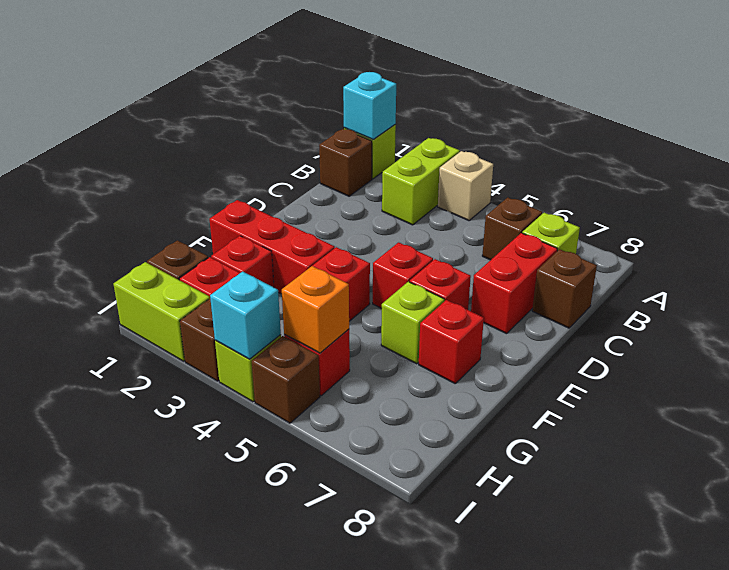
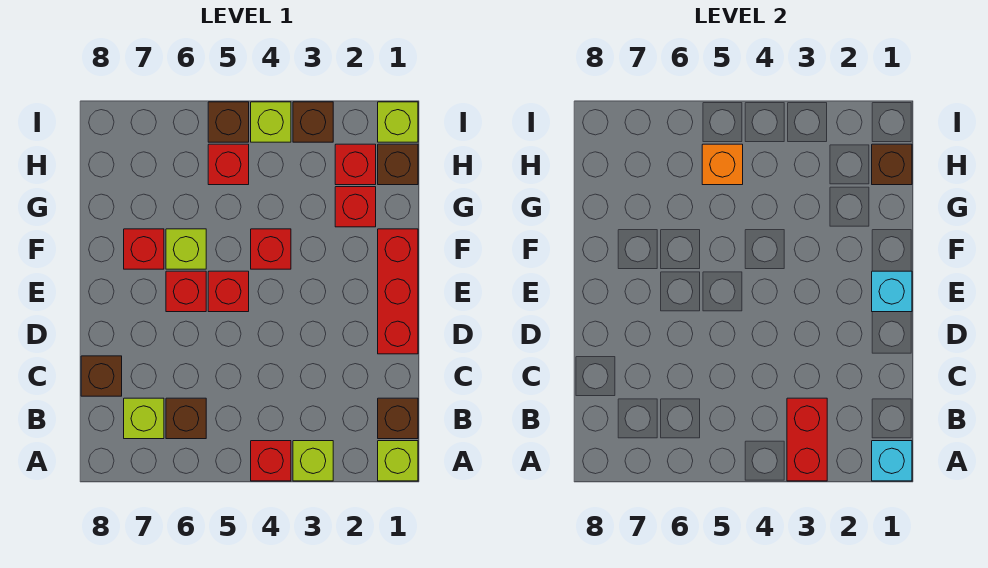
lime brick A3:B3 level 1 -> lime brick A3 level 1
tan brick A4 level 1 -> red brick A4 level 1
red brick C7:D7 level 1 -> red brick A3:B3 level 2
red brick F1:F3 level 1 -> red brick D1:F1 level 1
none -> brown brick H1 level 2
lime brick I1:I2 level 1 -> lime brick I1 level 1
cyan brick I4 level 2 -> cyan brick E1 level 2

